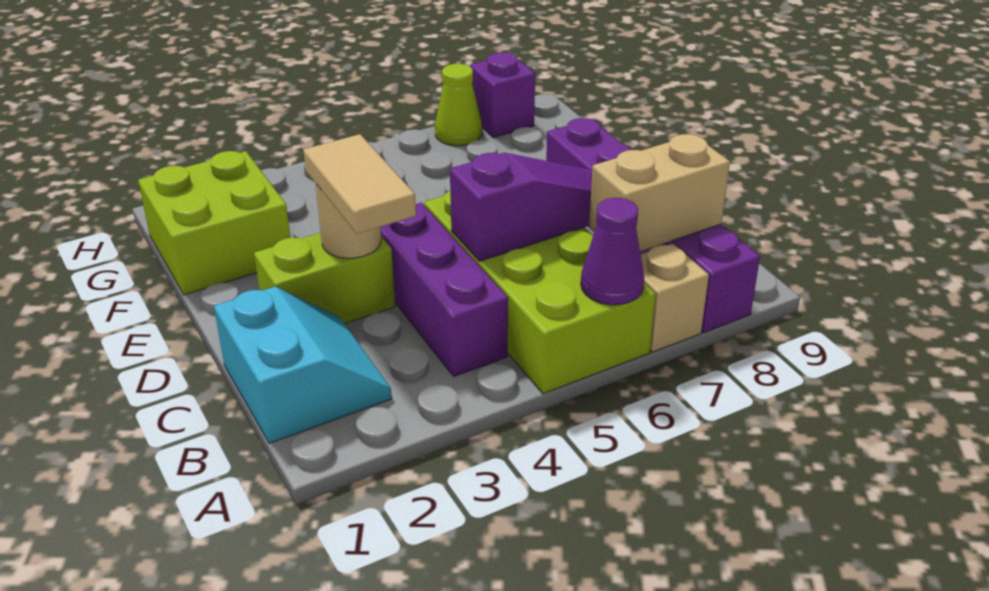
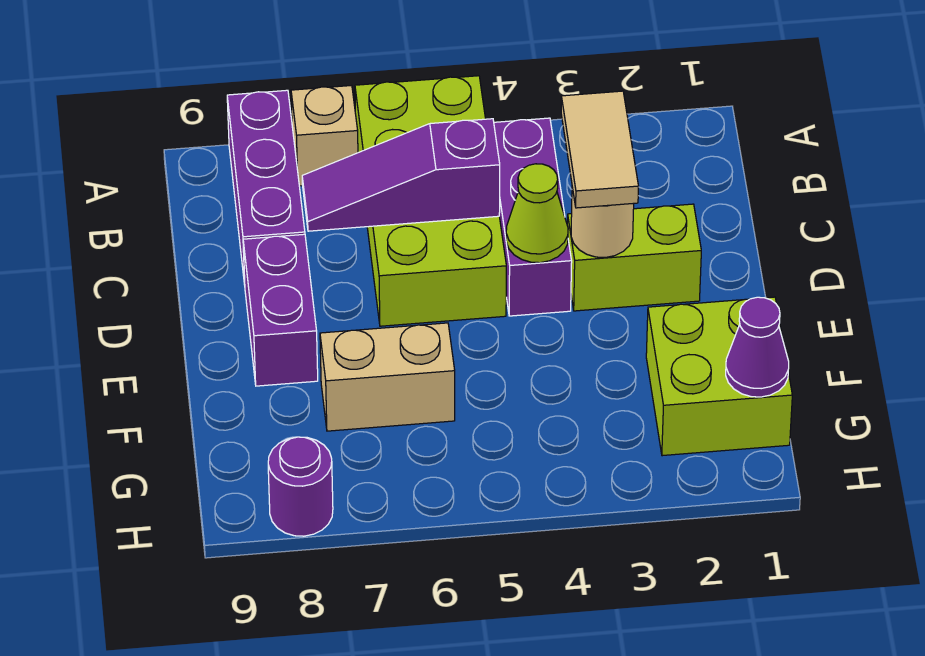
purple cone A6 level 2 -> purple cone G1 level 2
cyan slope B1:C2 level 1 top 1 -> none
tan brick B7:B8 level 2 -> tan brick F6:F7 level 1
lime cone H7 level 1 -> lime cone D4 level 2
purple brick H8 level 1 -> purple round brick H8 level 1

